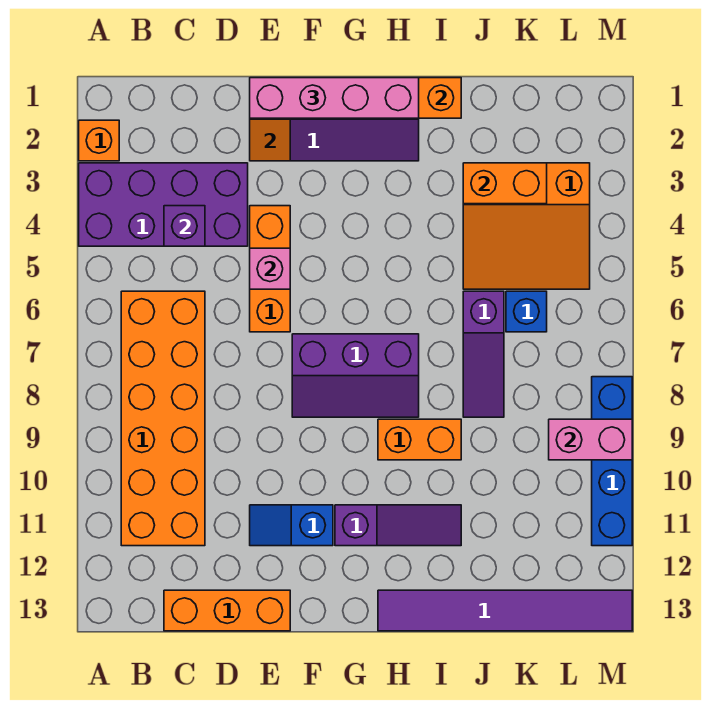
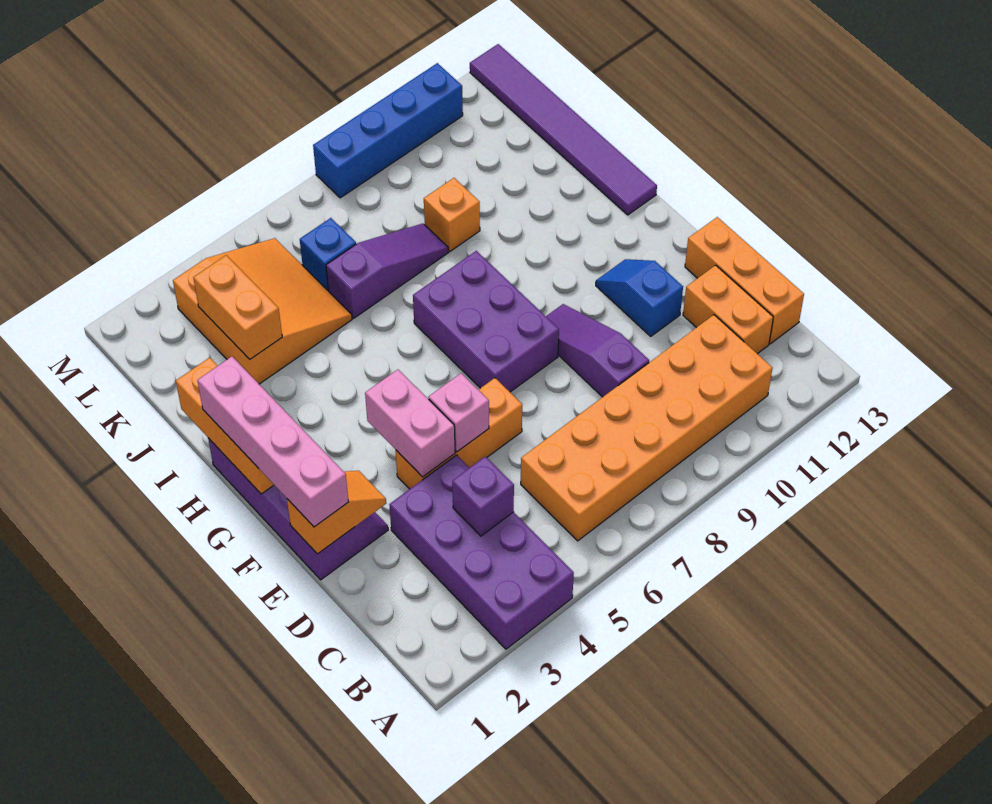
orange brick A2 level 1 -> orange brick J9 level 1
blue slope E11:F11 level 1 top F -> blue slope E11:F11 level 1 top E
purple slope F7:H8 level 1 top 7 -> purple brick F7:H8 level 1
purple slope G11:I11 level 1 top G -> purple slope D9:F9 level 1 top D
orange brick H9:I9 level 1 -> orange brick C12:D12 level 1
pink brick L9:M9 level 2 -> pink brick E4:F4 level 2

